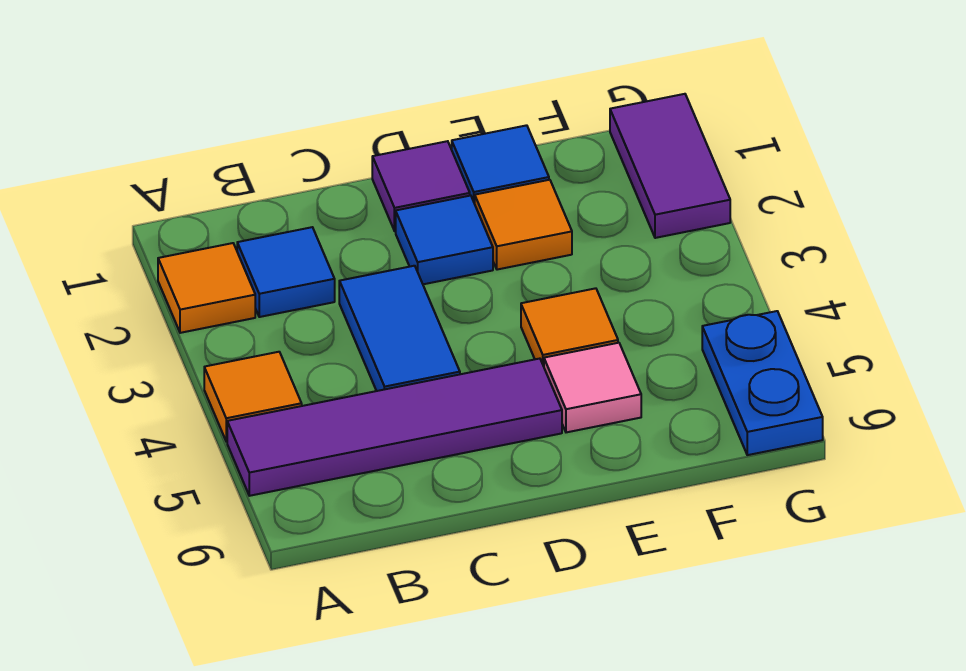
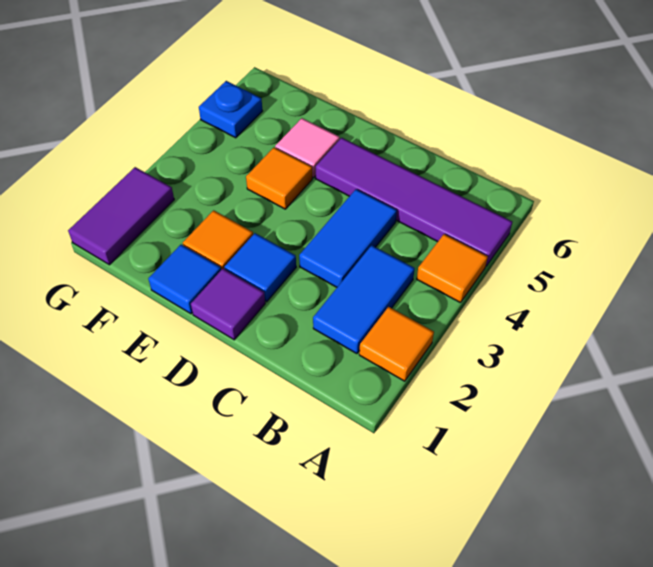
blue tile B2 level 1 -> blue tile B2:B3 level 1
blue plate G5:G6 level 1 -> blue plate G5 level 1

